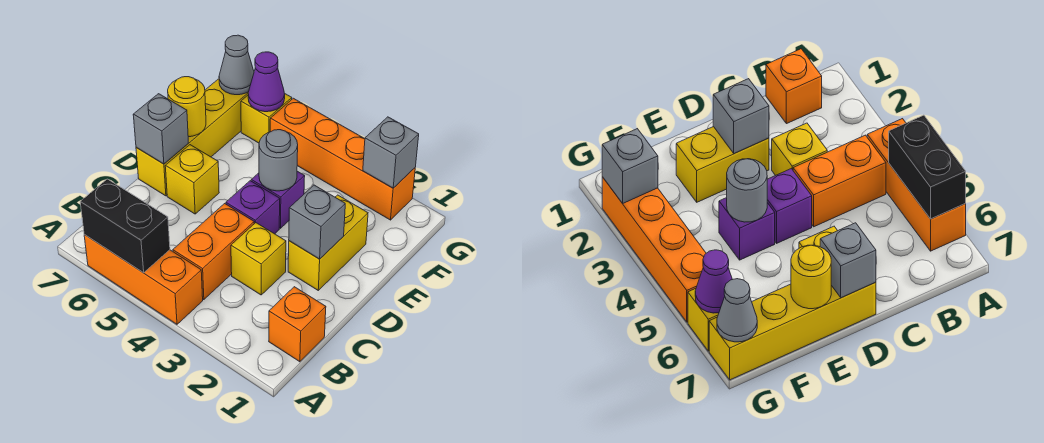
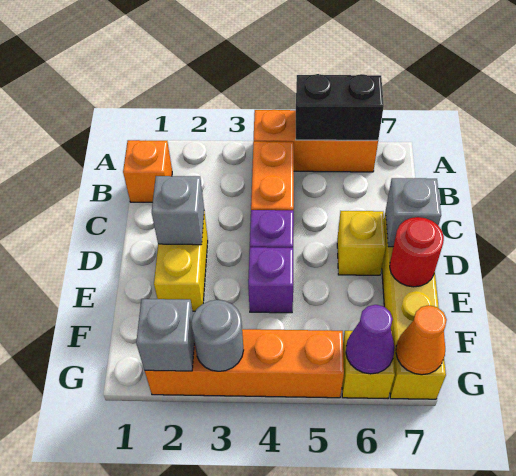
yellow brick C3 level 1 -> none
grey round brick E4 level 2 -> grey round brick G3 level 2
yellow round brick E7 level 2 -> red round brick E7 level 2
grey cone G7 level 2 -> orange cone G7 level 2

